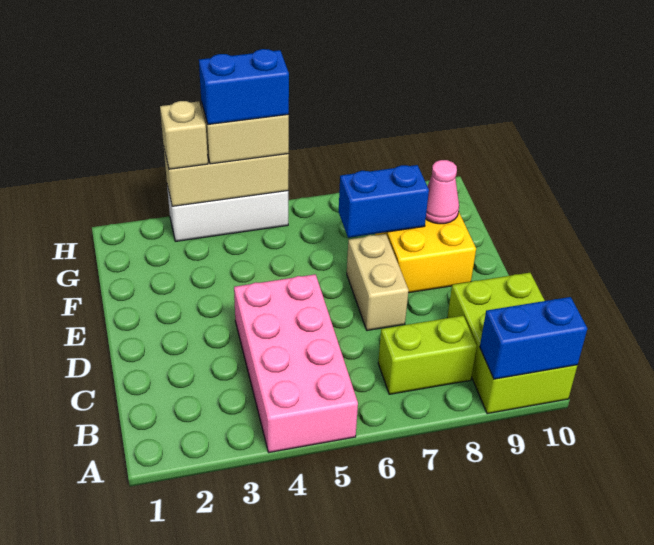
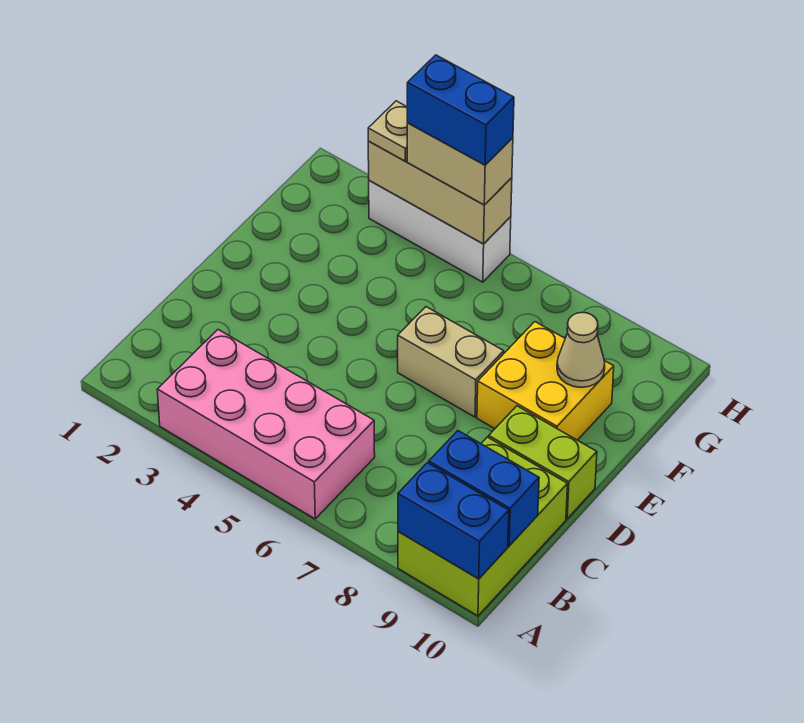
pink brick A4:D5 level 1 -> pink brick A3:B6 level 1
lime brick B7:B8 level 1 -> lime brick D9:D10 level 1
tan brick D7:E7 level 1 -> tan brick E6:E7 level 1
blue brick F7:F8 level 2 -> blue brick B9:B10 level 2
pink cone F9 level 2 -> tan cone F9 level 2
tan brick H3 level 3 -> tan plate H3 level 3

